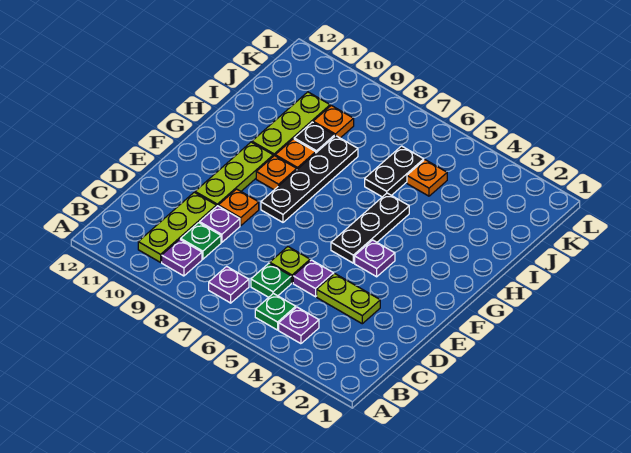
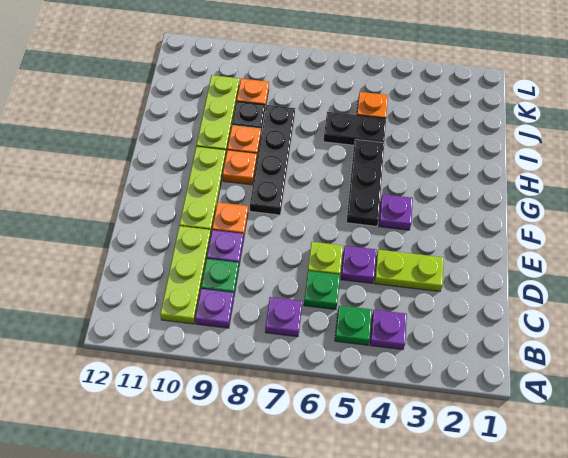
black plate I6:J6 level 1 -> black plate I5:I6 level 1

